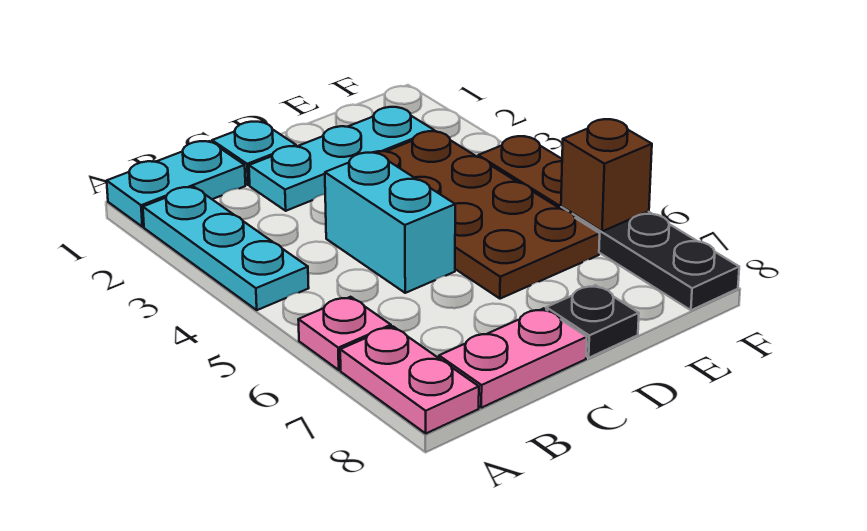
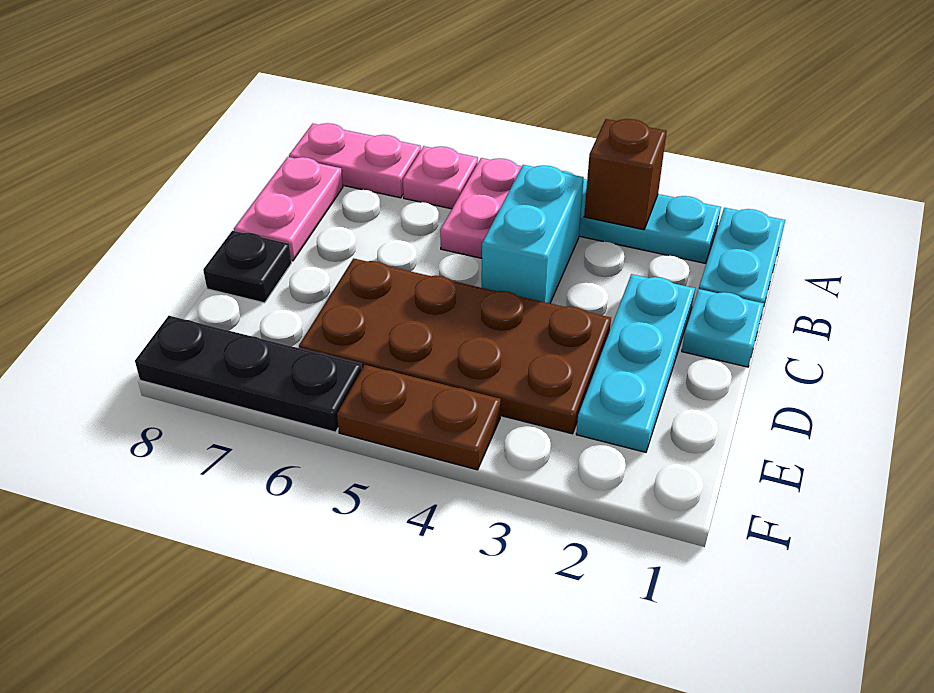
none -> pink plate A5:B5 level 1
cyan brick C4:C5 level 1 -> cyan brick B4:C4 level 1
brown brick F6 level 2 -> brown brick A3 level 2

